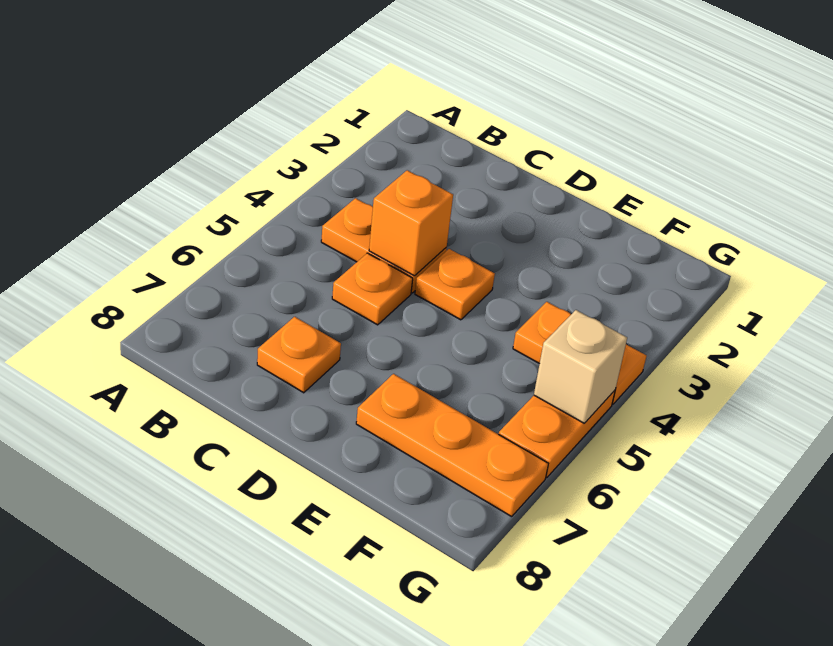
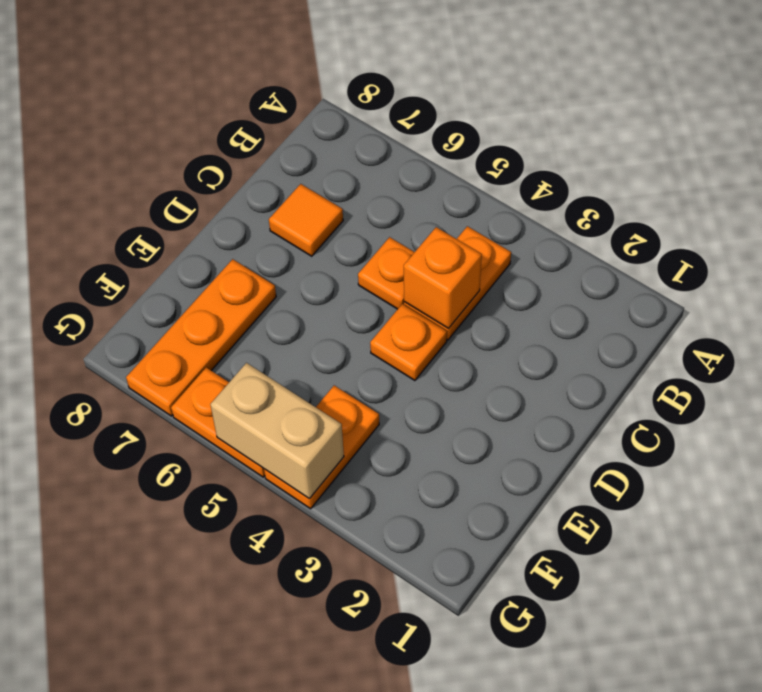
orange plate C7 level 1 -> orange tile C7 level 1
tan brick G5 level 2 -> tan brick G4:G5 level 2

